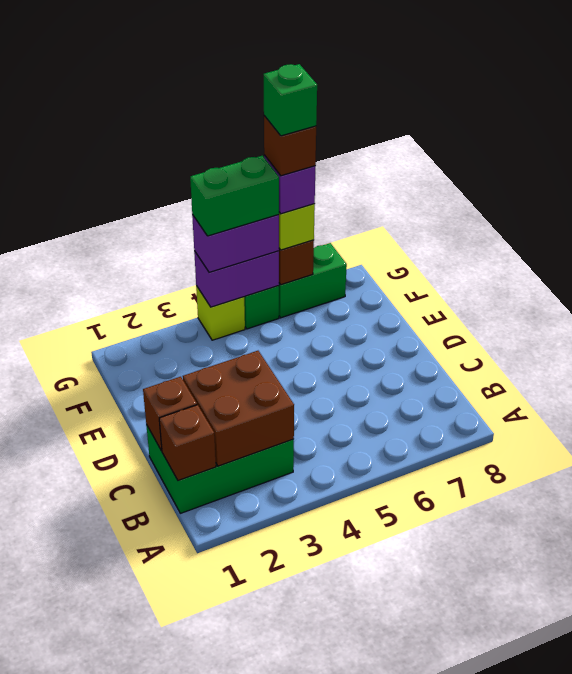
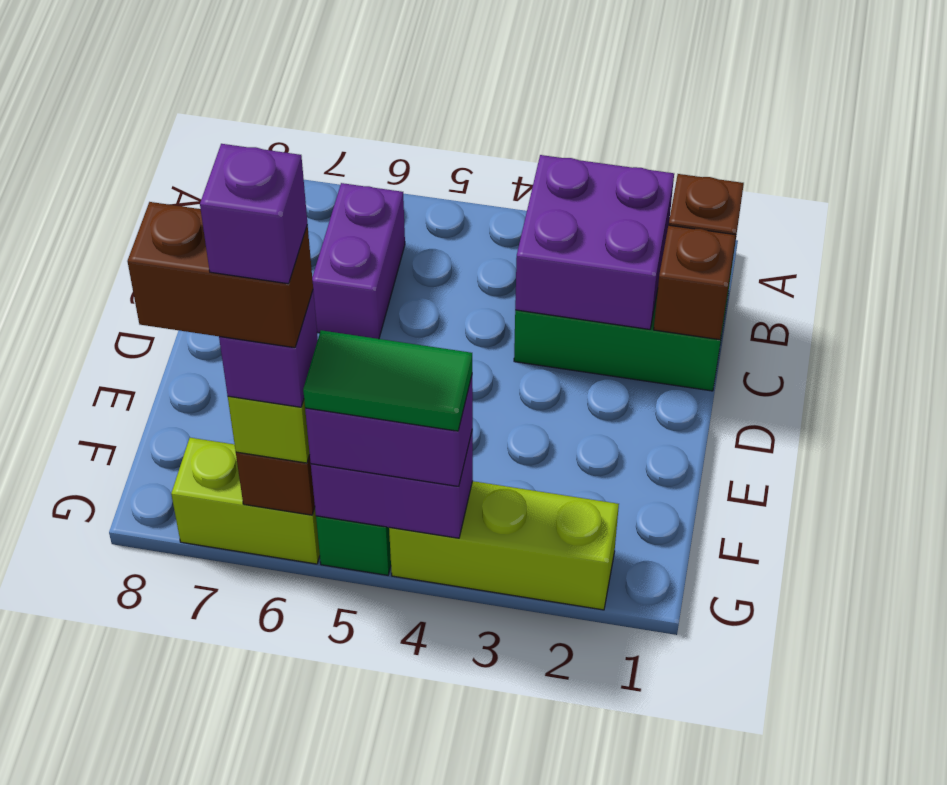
brown brick B2:C3 level 2 -> purple brick B2:C3 level 2
none -> purple brick B6:C6 level 1
lime brick G4 level 1 -> lime brick G2:G4 level 1
green brick G4:G5 level 4 -> green tile G4:G5 level 4
green brick G6:G7 level 1 -> lime brick G6:G7 level 1
brown brick G6 level 5 -> brown brick G6:G7 level 5
green brick G6 level 6 -> purple brick G6 level 6

